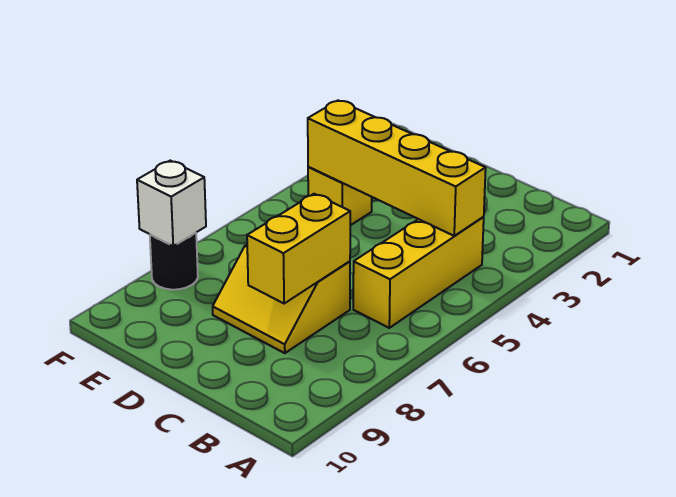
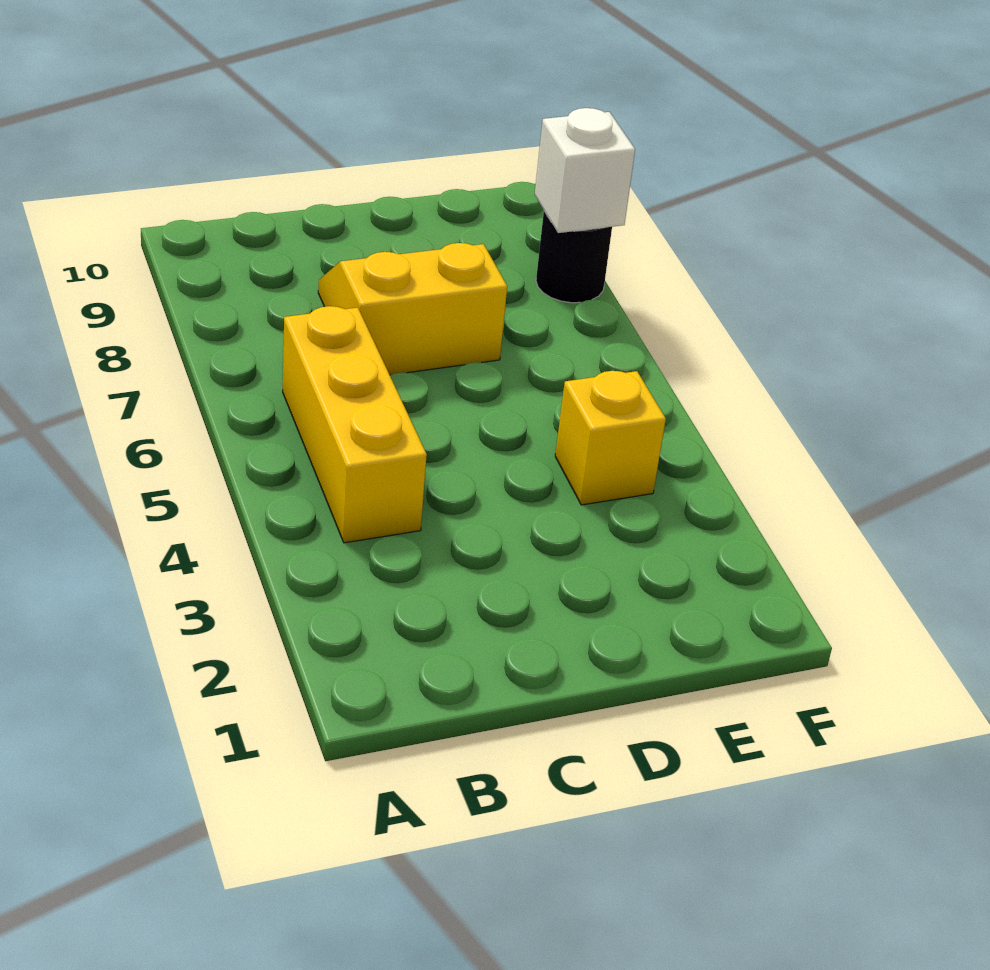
yellow brick B4:E4 level 2 -> none
yellow brick C7:C8 level 2 -> none

